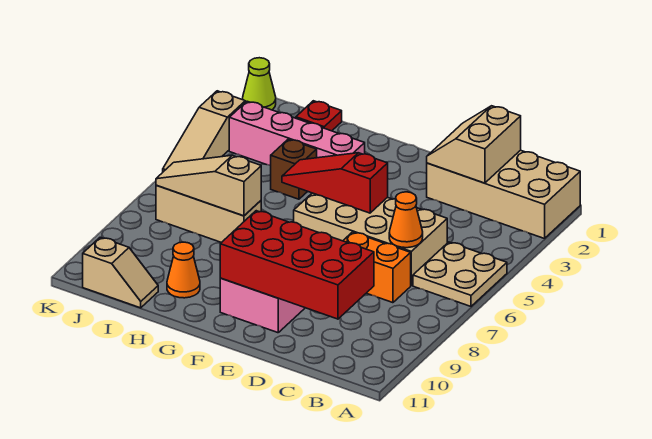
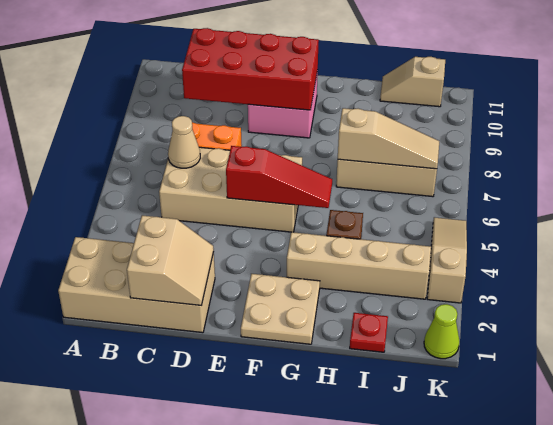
tan plate A5:B6 level 1 -> tan plate F1:G2 level 1
orange cone C6 level 2 -> tan cone C6 level 2
pink brick G3:J3 level 1 -> tan brick G3:J3 level 1
orange cone H10 level 1 -> none

